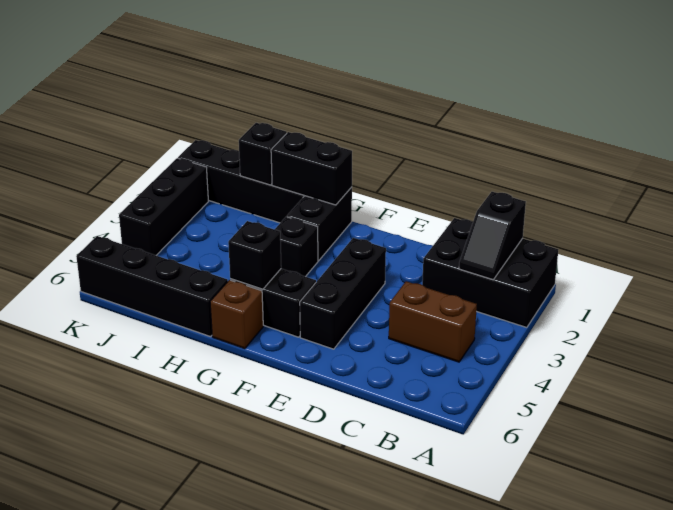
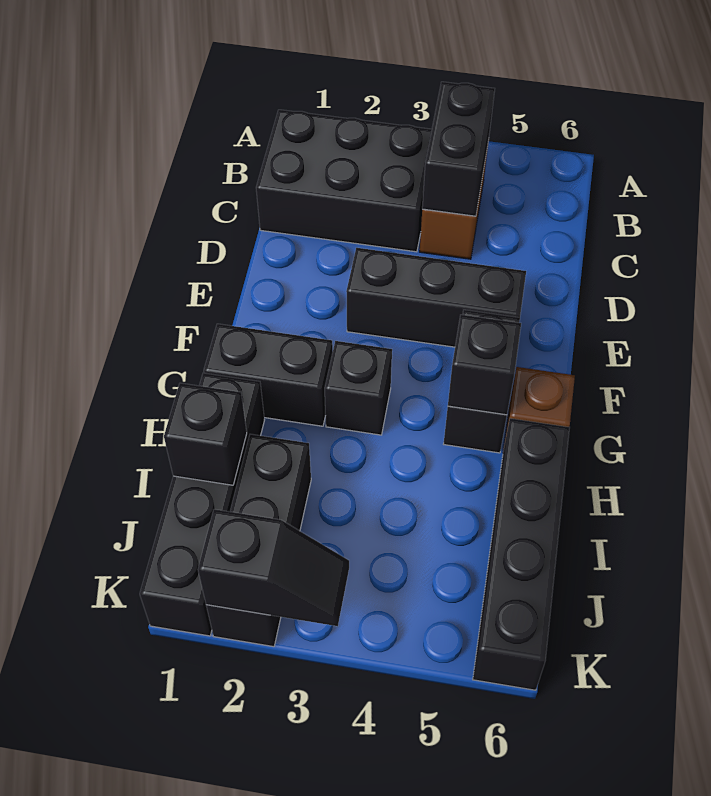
black brick A1:C2 level 1 -> black brick B1:C3 level 1
black slope B1:B2 level 2 top 1 -> black slope K2:K3 level 2 top 2
black brick G1:H1 level 2 -> black brick B4:C4 level 2
black brick K2:K4 level 1 -> black brick I2:K2 level 1

